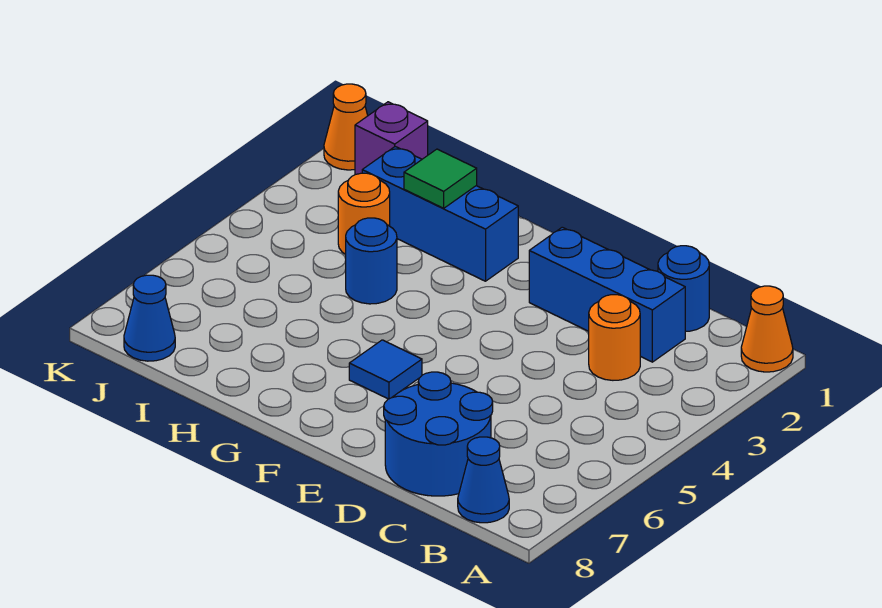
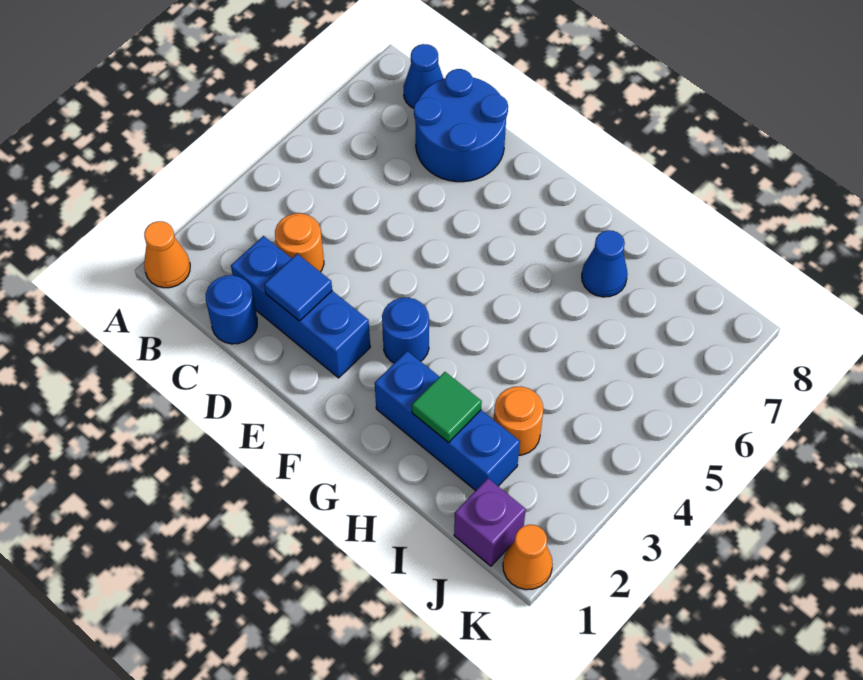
blue tile F6 level 1 -> blue tile D2 level 2
blue round brick H4 level 1 -> blue round brick F3 level 1
blue cone J8 level 1 -> blue cone H7 level 1

